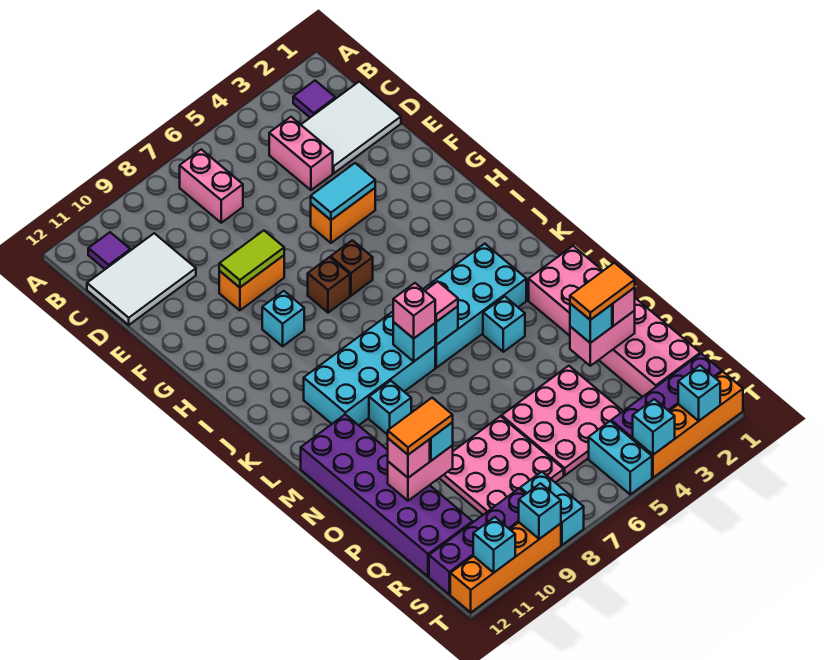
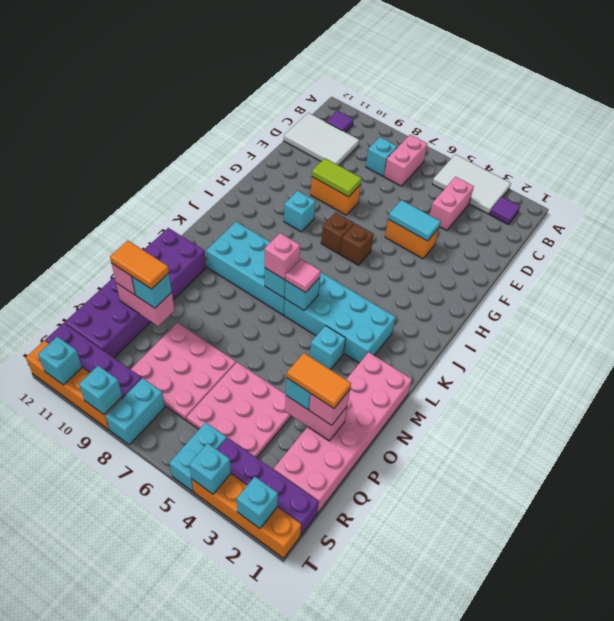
white tile C1:D3 level 1 -> white tile A3:B5 level 1
cyan brick M9 level 1 -> cyan brick C8 level 1

